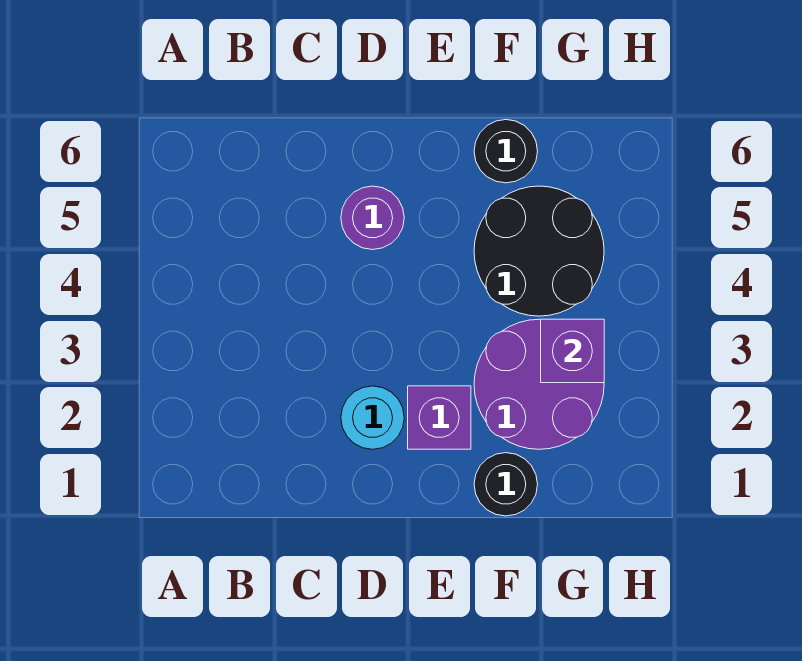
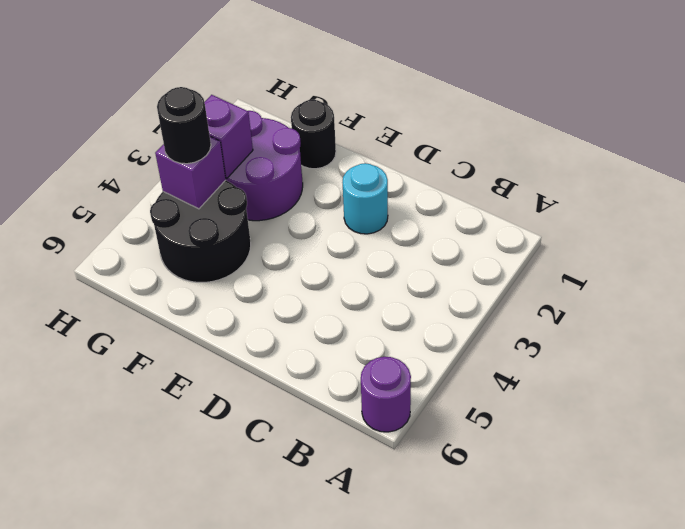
purple round brick D5 level 1 -> purple round brick A6 level 1
purple brick E2 level 1 -> purple brick G4 level 2
black round brick F6 level 1 -> black round brick G4 level 3

